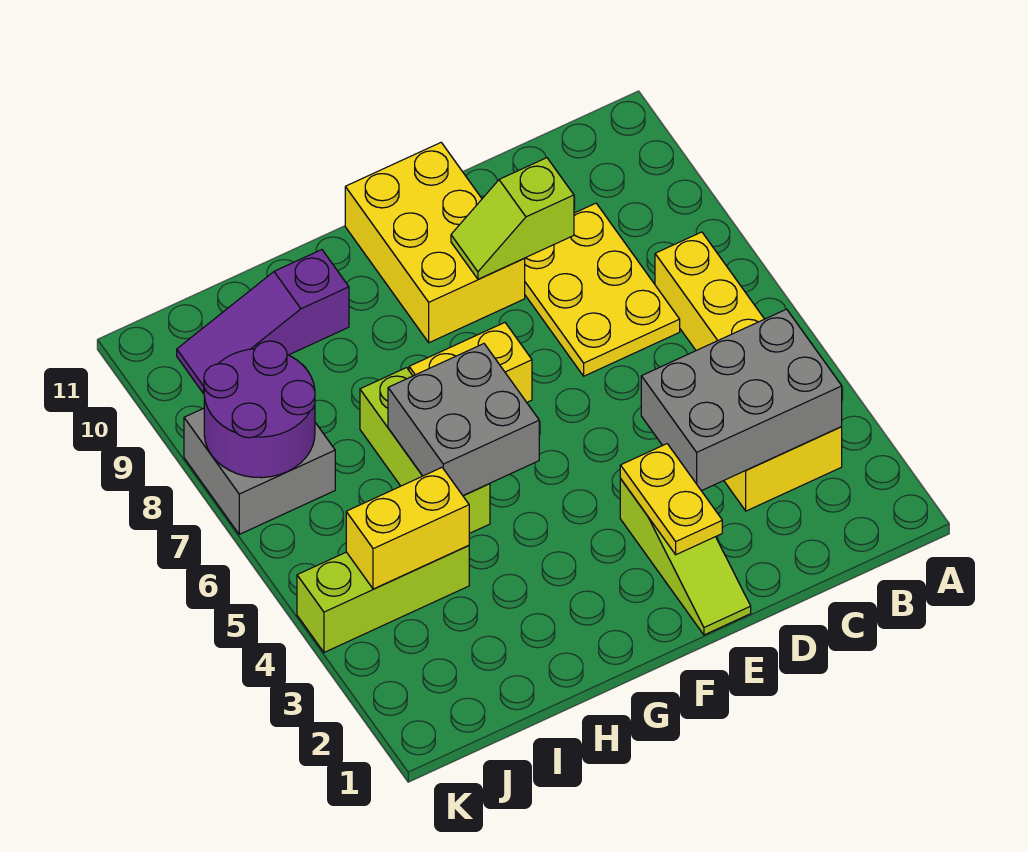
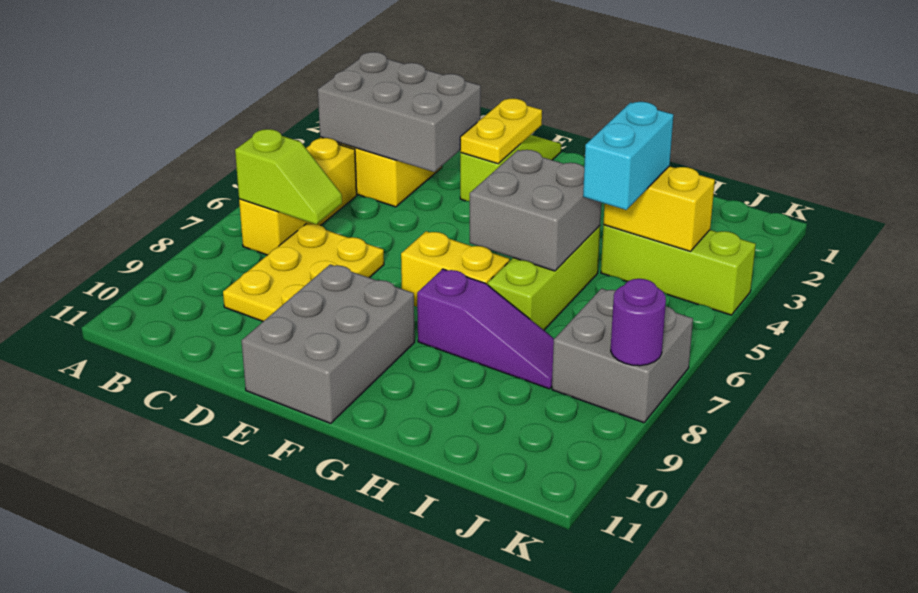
lime slope D9:E9 level 2 top D -> lime slope B7:C7 level 2 top B
yellow brick E9:F11 level 1 -> grey brick E9:F11 level 1
purple slope H10:J10 level 1 top H -> purple slope G8:I8 level 1 top G
none -> cyan brick I4:I5 level 3
purple round brick J7:K8 level 2 -> purple round brick K8 level 2

